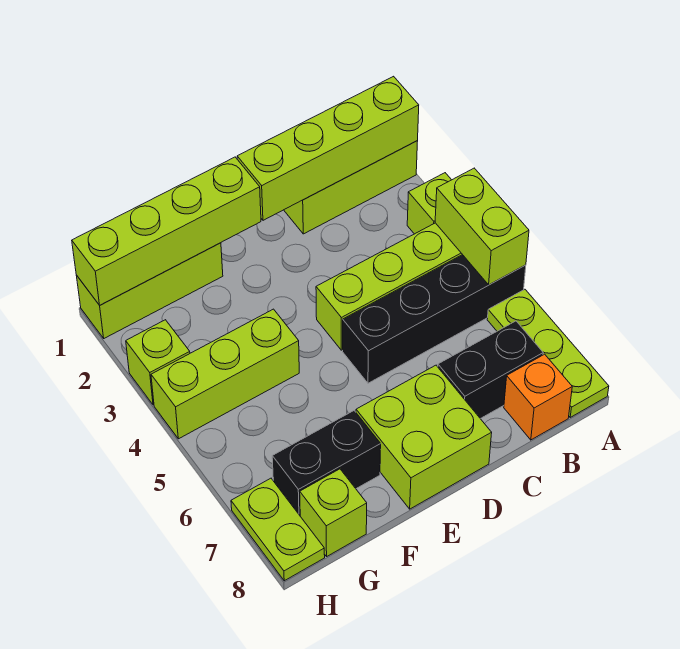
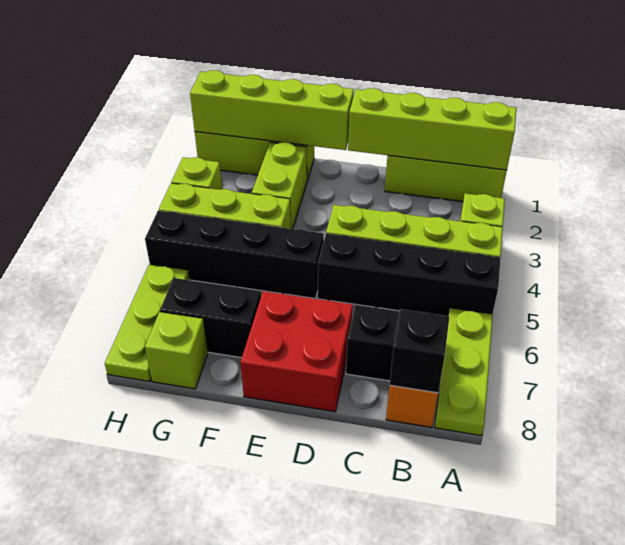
lime brick A4:A5 level 2 -> lime brick F2:F3 level 1
none -> black brick B8 level 2
lime brick D7:E8 level 1 -> red brick D7:E8 level 1
none -> black brick E5:H5 level 1
lime plate H7:H8 level 1 -> lime plate H6:H8 level 1

